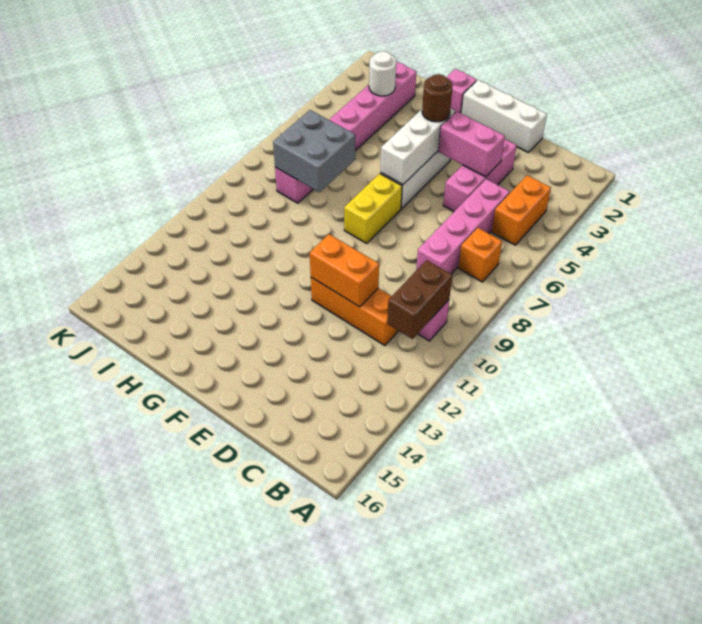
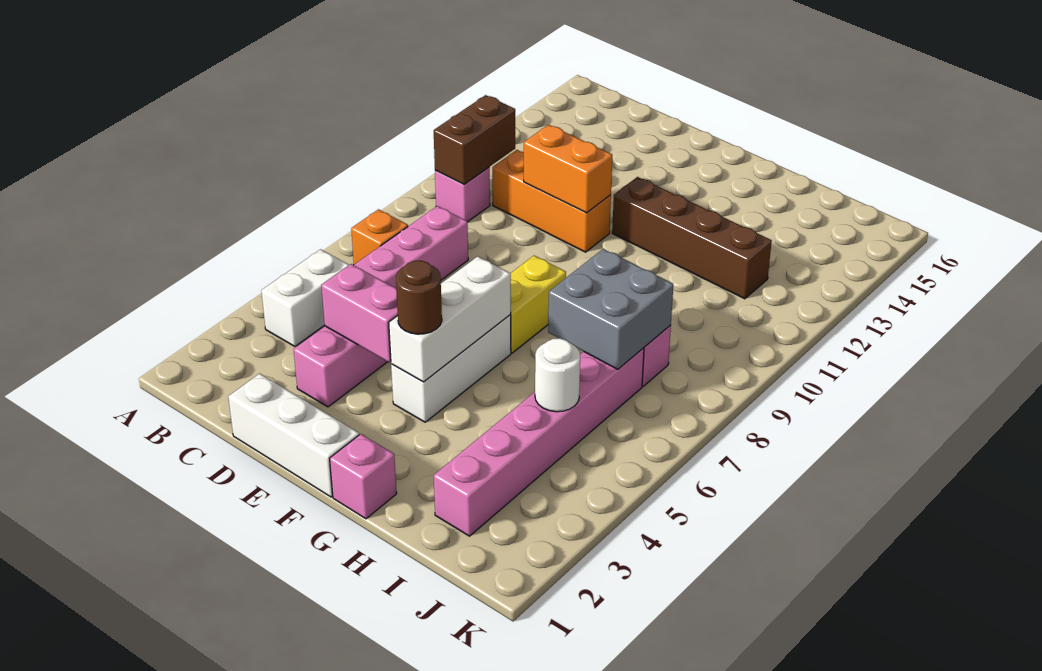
orange brick B4:B5 level 1 -> white brick B4:B5 level 1
none -> brown brick F12:I12 level 1
white round brick I3 level 2 -> white round brick I5 level 2

